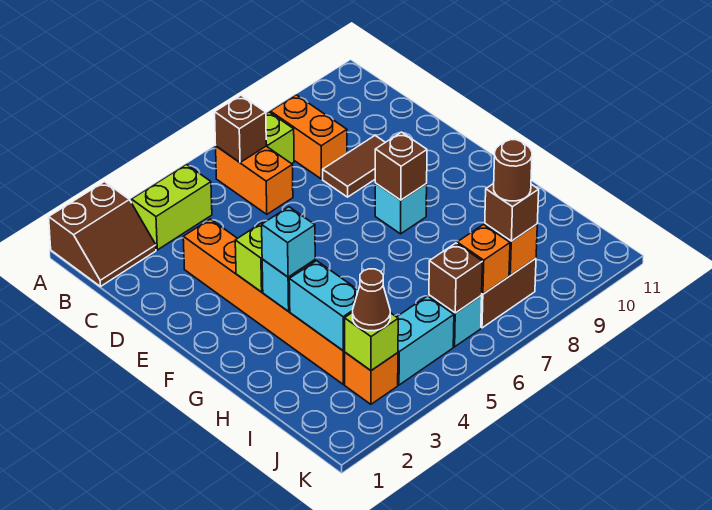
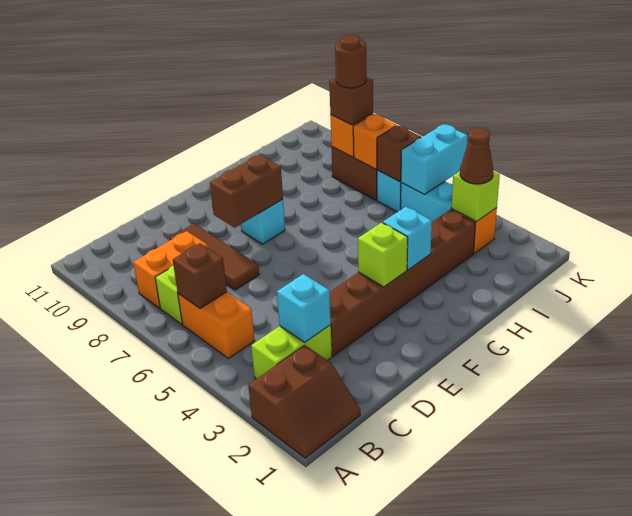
brown slope A1:B2 level 1 top A -> brown slope A1:B2 level 1 top 2
lime brick B3:B4 level 1 -> lime brick B3:C3 level 1
orange brick B6:C6 level 1 -> orange brick B5:B6 level 1
orange brick D3:I3 level 1 -> brown brick D3:I3 level 1
brown tile D8:D9 level 1 -> brown tile D7:D9 level 1
brown brick F8 level 2 -> brown brick E8:F8 level 2
cyan brick G3 level 3 -> cyan brick C3 level 2
cyan brick H3:I3 level 2 -> cyan brick J5:K5 level 2

